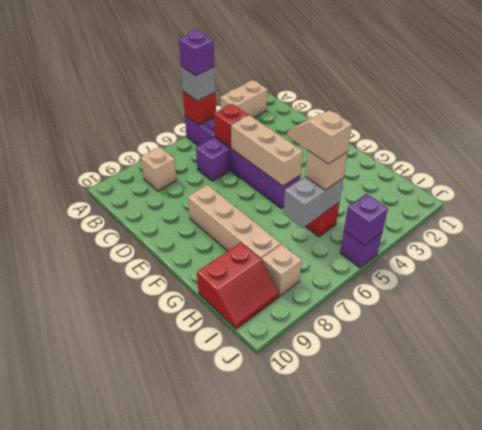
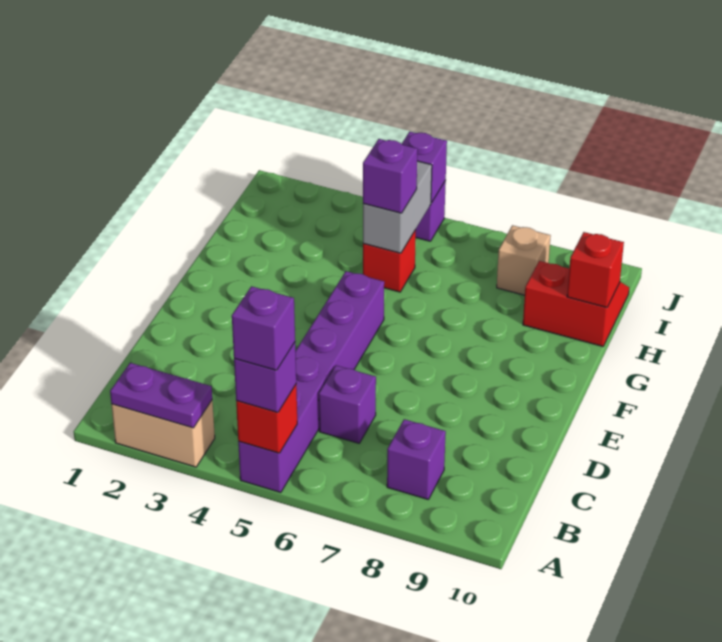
none -> purple plate A2:A3 level 2
grey brick A5 level 3 -> purple brick A5 level 3
tan brick B8 level 1 -> purple brick B8 level 1
red brick C5 level 2 -> red brick H10 level 2
tan brick D5:F5 level 2 -> none
tan brick E8:H8 level 1 -> none
tan slope G5:H5 level 4 top H -> none
grey brick H5:H6 level 2 -> grey brick H5:I5 level 2
tan brick H5 level 3 -> purple brick H5 level 3

